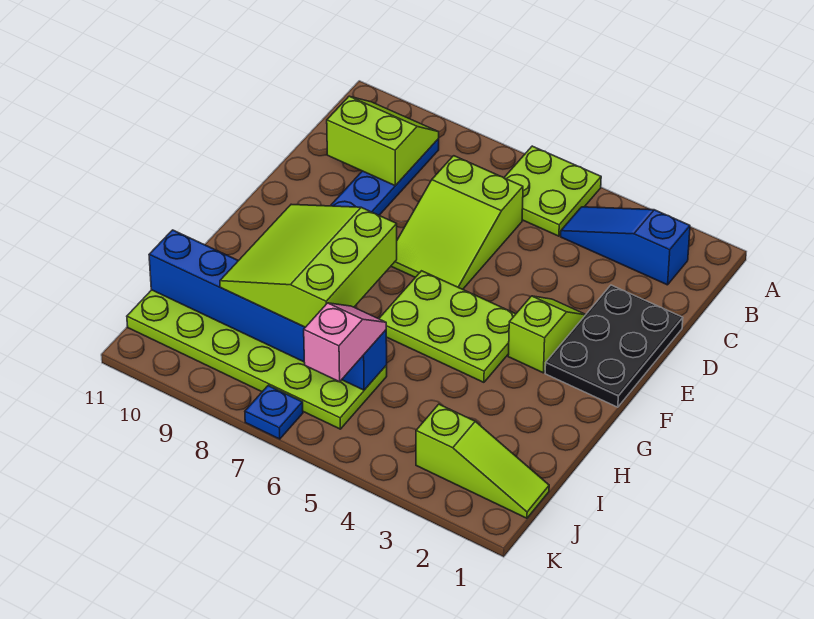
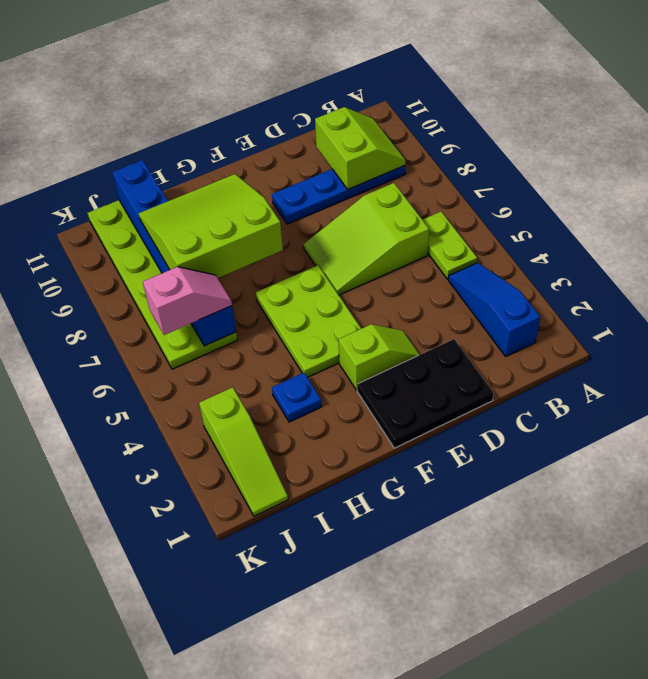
lime plate A5:B6 level 1 -> lime plate B5:B6 level 1
blue plate K7 level 1 -> blue plate H3 level 1

